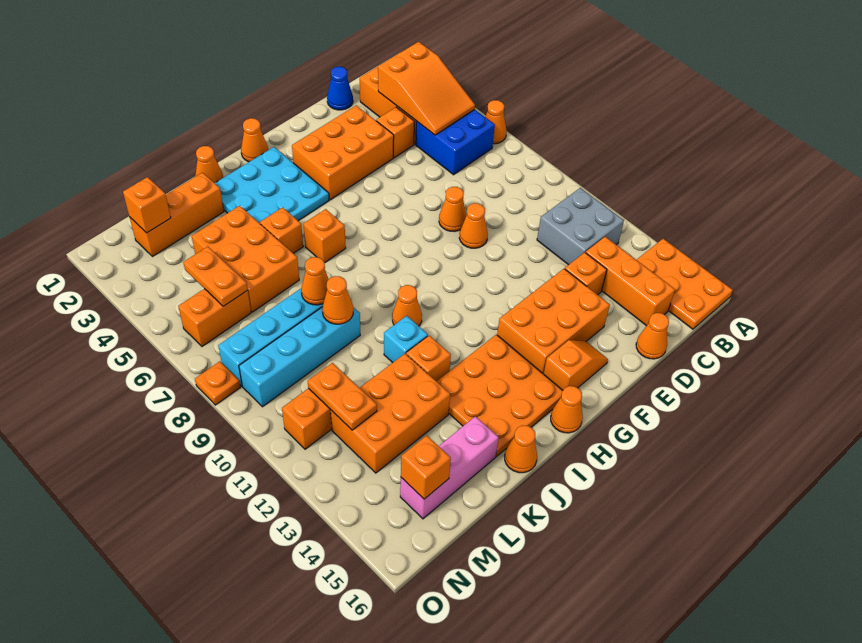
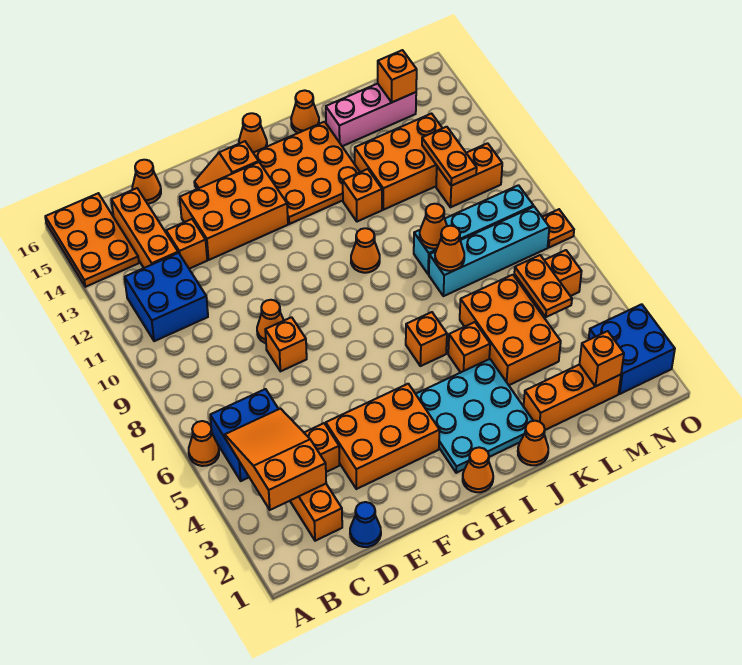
grey brick B11:C12 level 1 -> blue brick B11:C12 level 1
orange cone E8 level 1 -> orange brick E8 level 1
cyan brick J11 level 1 -> none
none -> blue brick N2:O3 level 1

